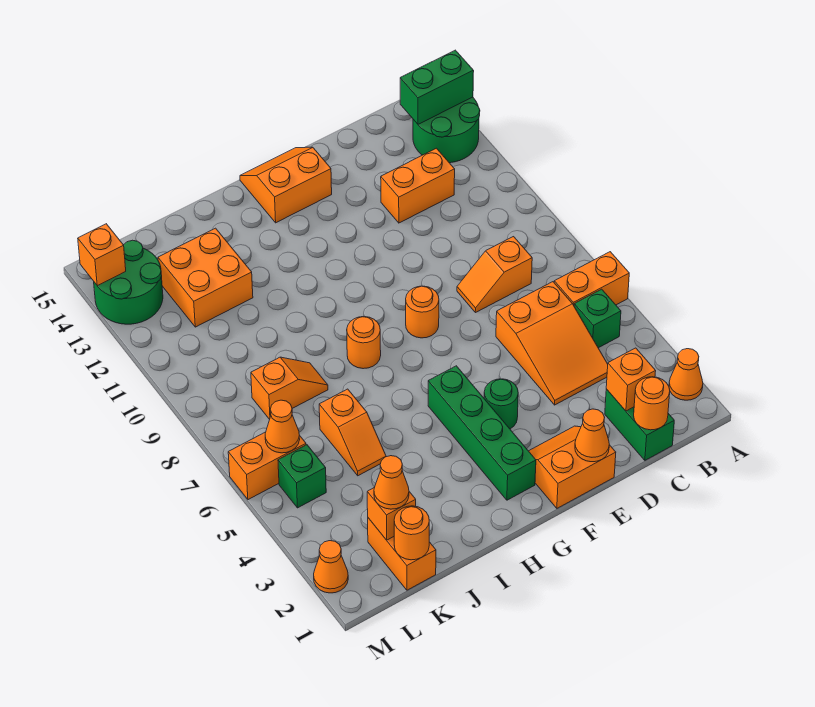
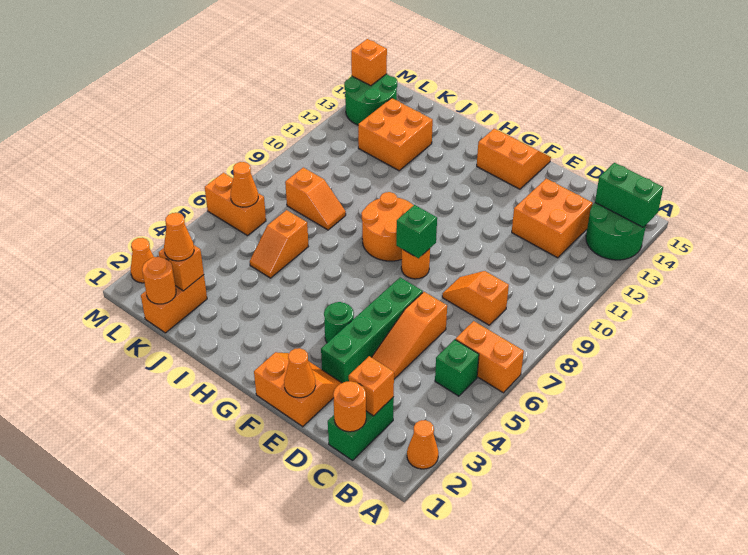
orange slope C4:D6 level 1 top 6 -> orange slope D4:D6 level 1 top 6
orange brick C12:D12 level 1 -> orange brick C12:D13 level 1
green brick G2:G5 level 1 -> green brick E3:E6 level 1
orange round brick H8 level 1 -> orange round brick G8:H9 level 1
green brick L5 level 1 -> green brick F8 level 2

